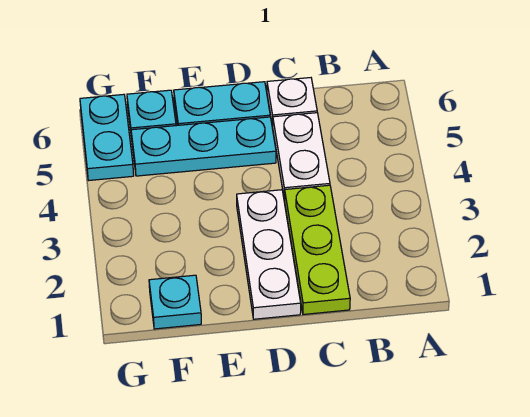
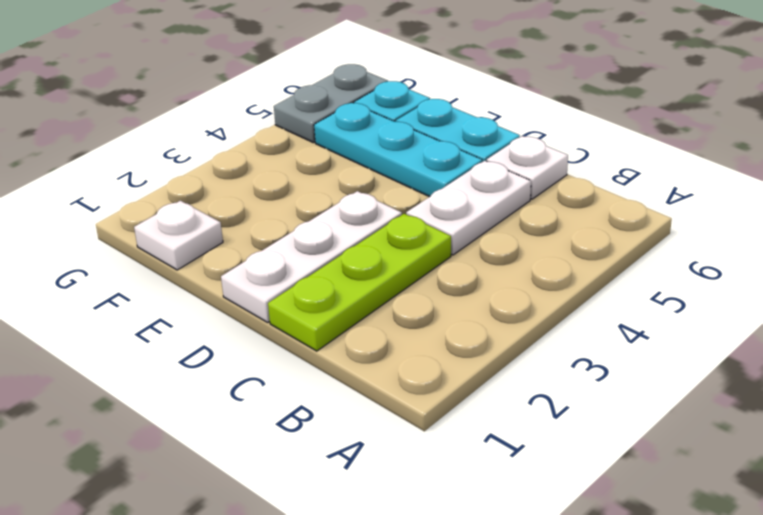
cyan plate F1 level 1 -> white plate F1 level 1
cyan plate G5:G6 level 1 -> grey plate G5:G6 level 1

